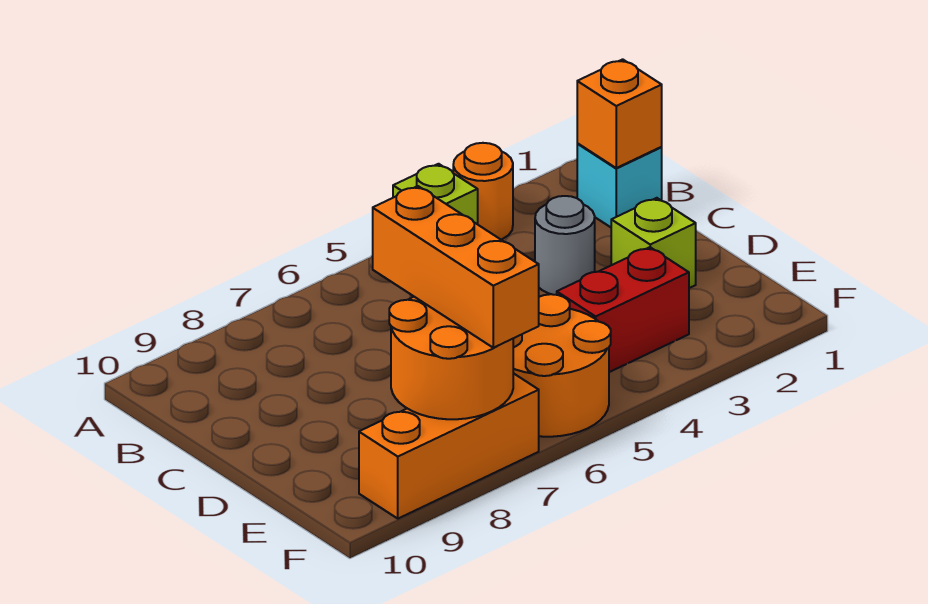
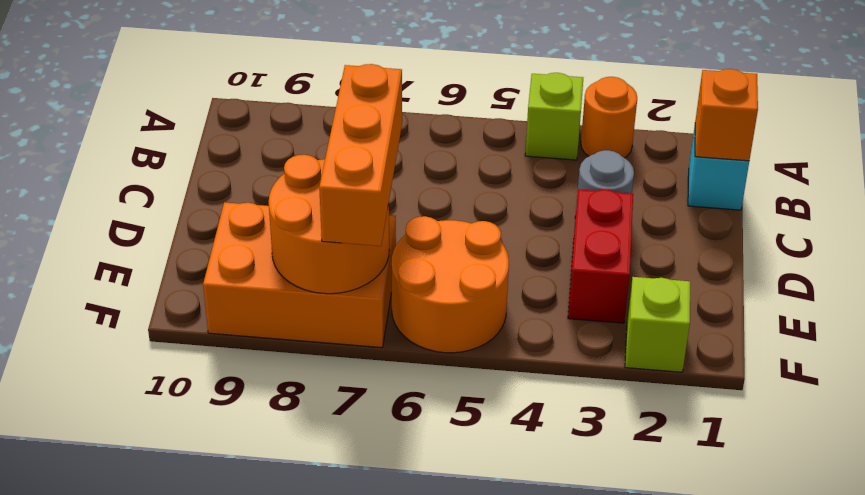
lime brick D2 level 1 -> lime brick F2 level 1
red brick E3:E4 level 1 -> red brick D3:E3 level 1
orange brick F7:F9 level 1 -> orange brick E7:F9 level 1

